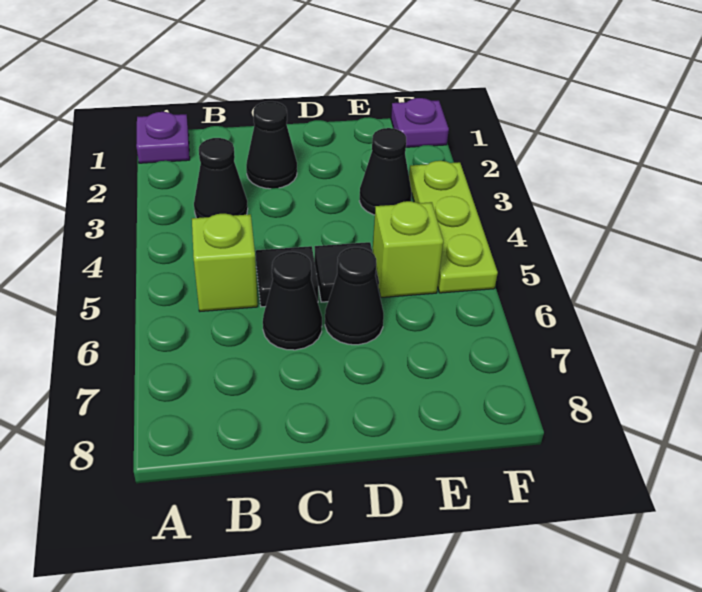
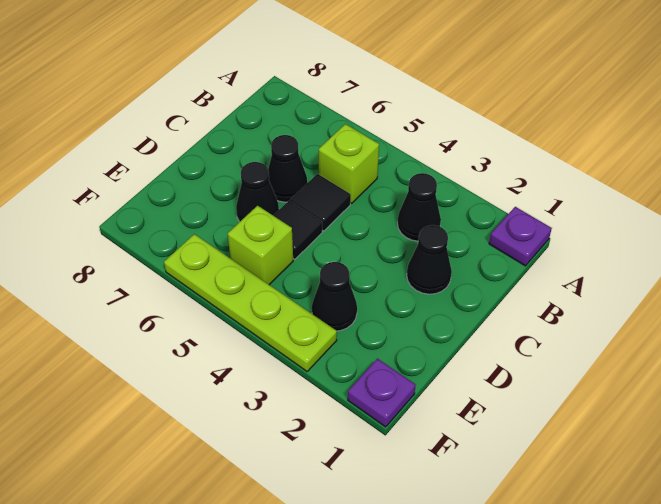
lime plate F3:F5 level 1 -> lime plate F3:F6 level 1

